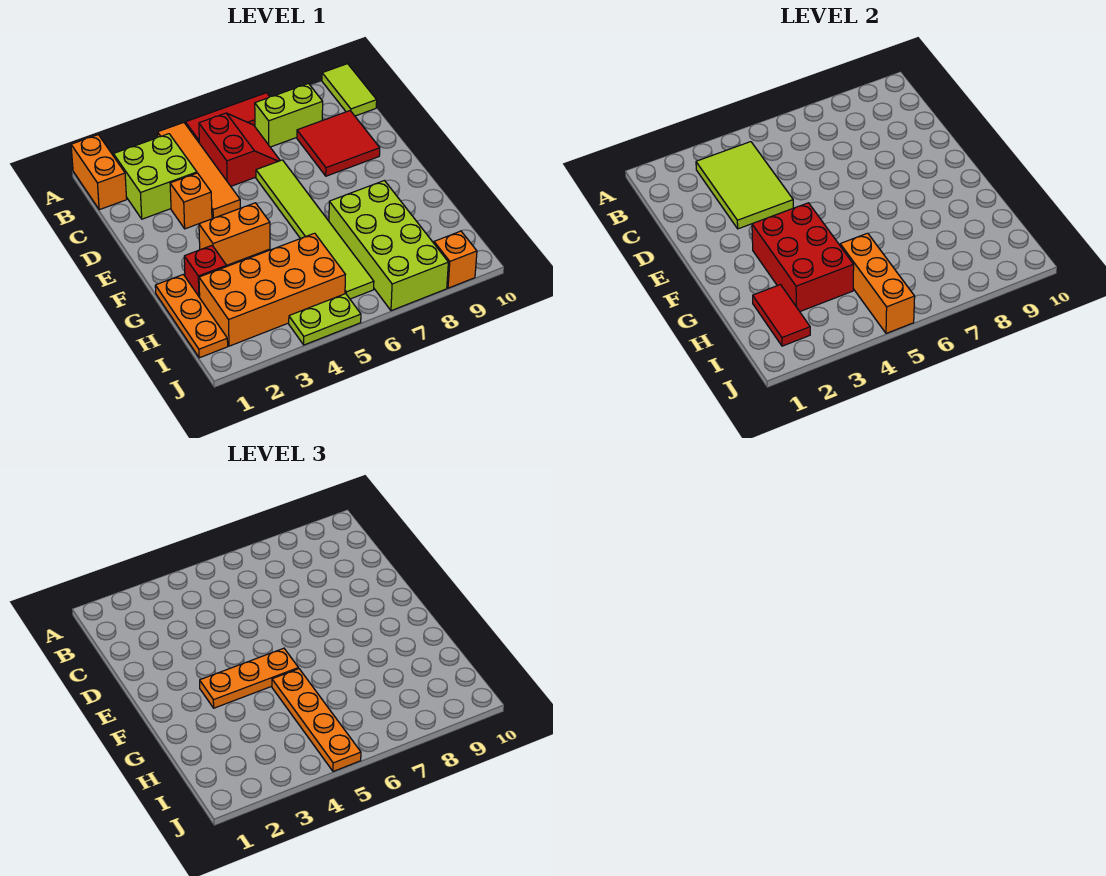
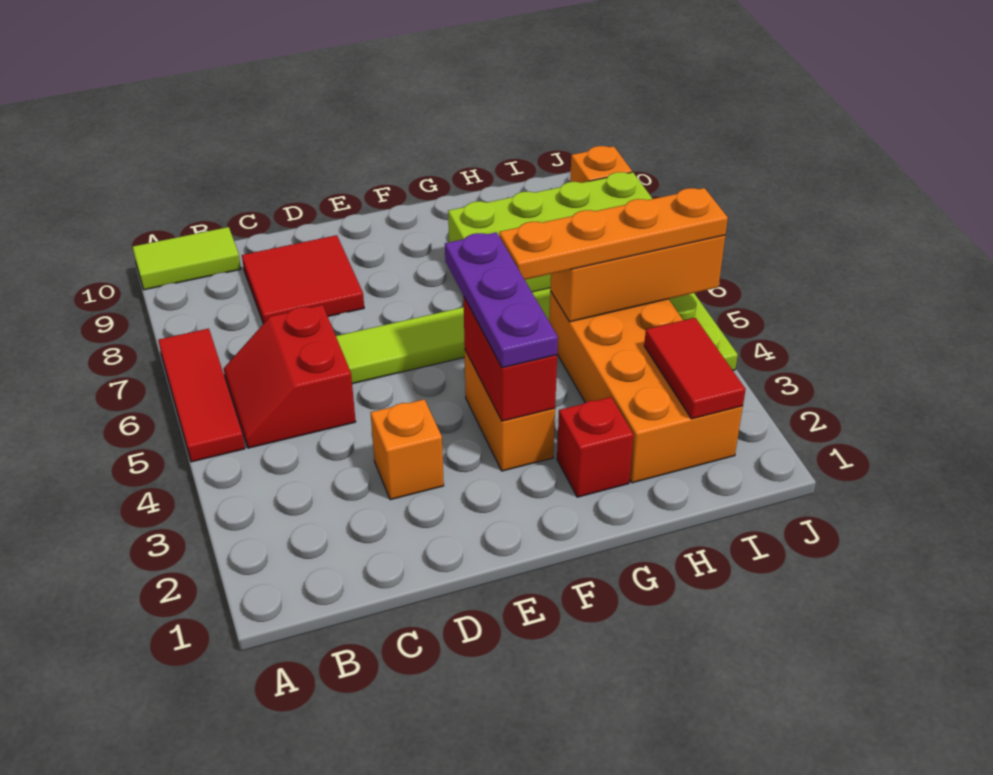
orange brick A1:B1 level 1 -> none
orange tile A4:D4 level 1 -> none
lime brick B2:C3 level 1 -> none
lime tile B3:D4 level 2 -> none
red slope B5:C6 level 1 top 5 -> red slope B5:C6 level 1 top C
lime brick B7:B8 level 1 -> none
red brick F3:H4 level 2 -> red brick F3:F4 level 2
orange plate F3:F5 level 3 -> purple plate F3:F5 level 3
orange plate G1:I1 level 1 -> none
red tile H2:I2 level 2 -> red tile I2:I3 level 2

